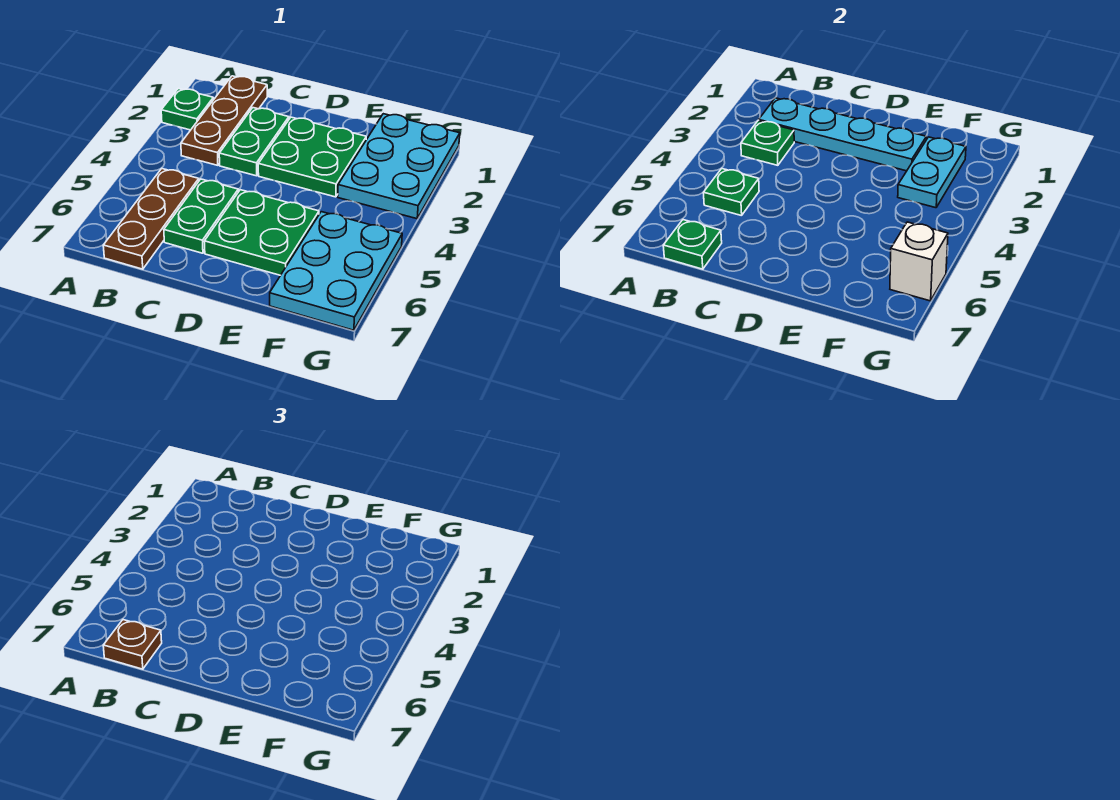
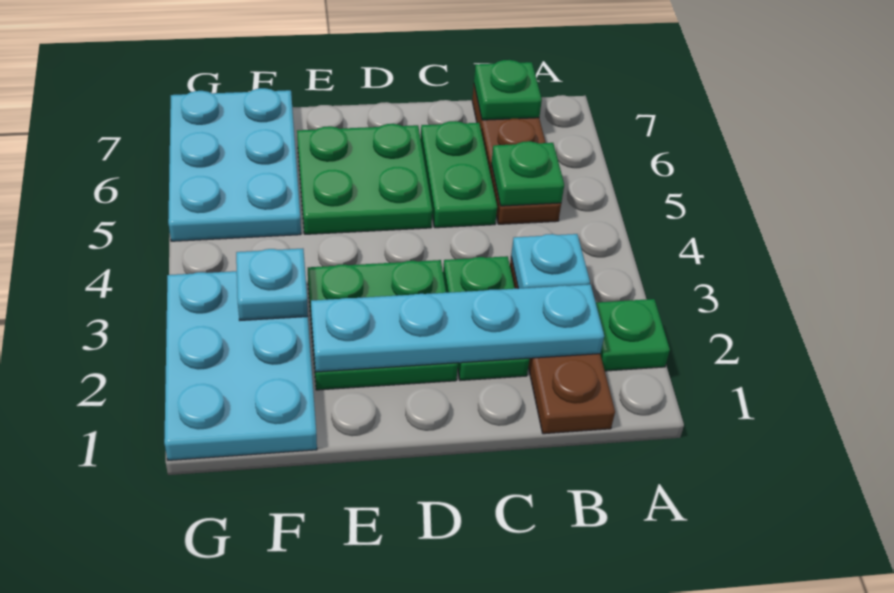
green plate B3 level 2 -> cyan plate B3 level 2
brown plate B7 level 3 -> none
cyan plate F2:F3 level 2 -> cyan plate F3 level 2
white brick G6 level 2 -> none

